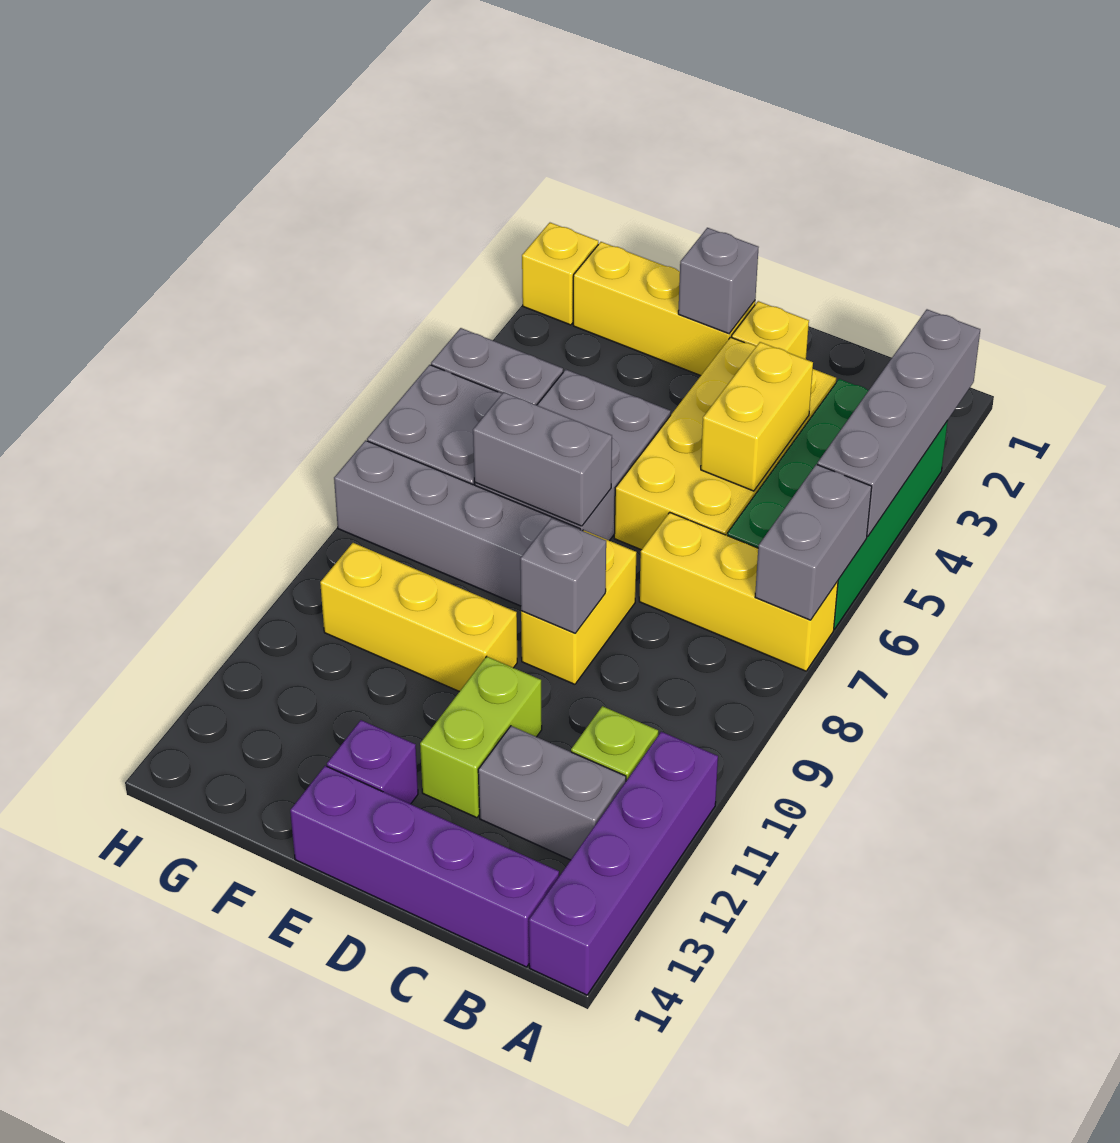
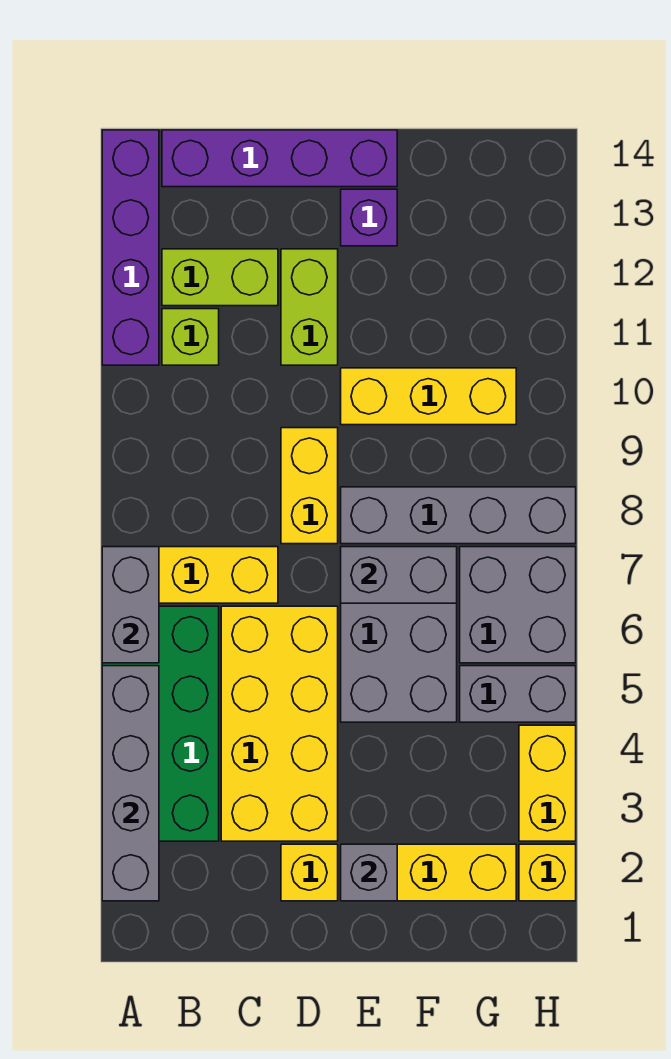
grey brick B12:C12 level 1 -> lime brick B12:C12 level 1
yellow brick C4:C5 level 2 -> yellow brick H3:H4 level 1
grey brick D9 level 2 -> none

